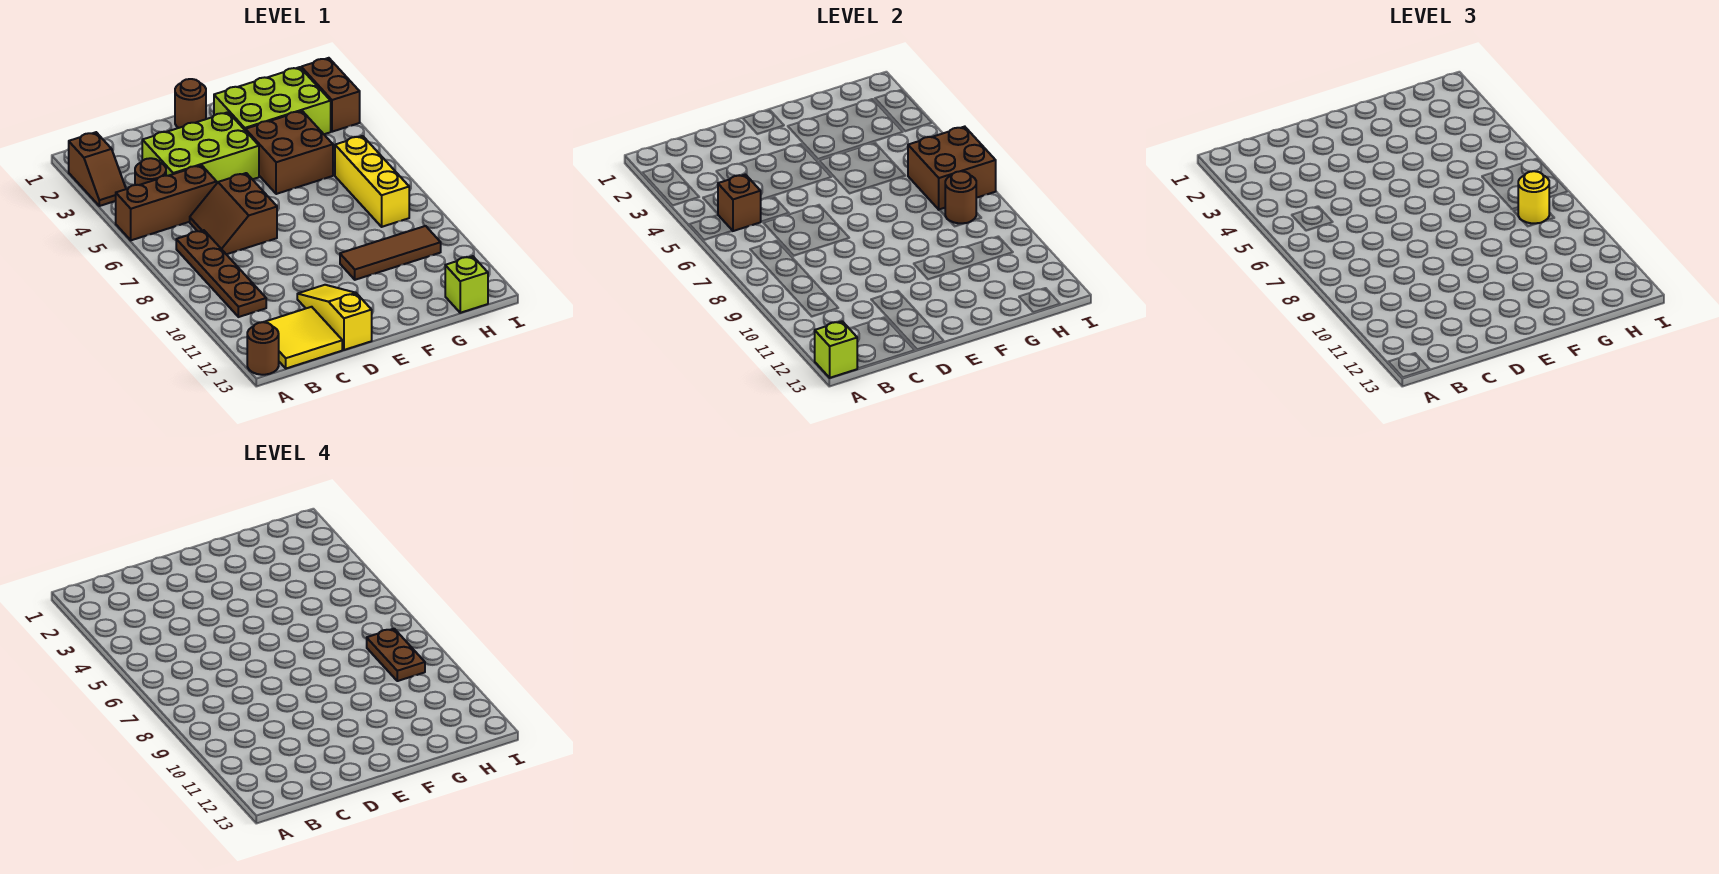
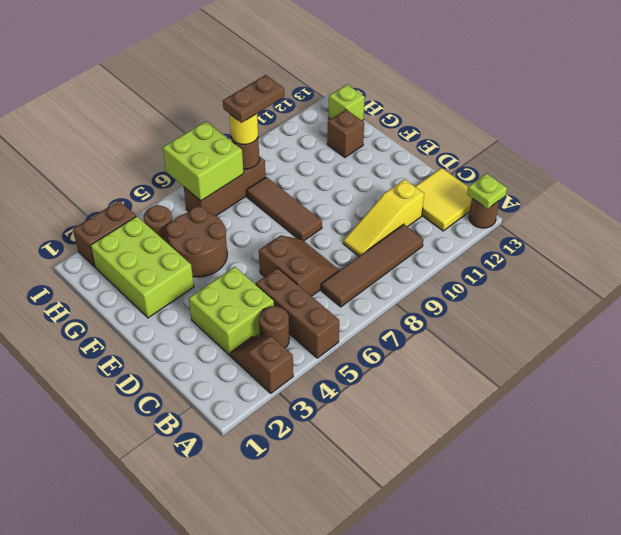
brown slope A2:A3 level 1 top 2 -> brown slope A3:B3 level 1 top A
lime brick A13 level 2 -> lime plate A13 level 2
brown brick B5 level 2 -> brown brick G12 level 1
brown plate B7:B10 level 1 -> brown tile B7:B10 level 1
lime brick C3:E4 level 1 -> lime brick C3:D4 level 1
brown slope C6:D7 level 1 top D -> brown slope C6:D7 level 1 top 6
yellow slope D11:D13 level 1 top 13 -> yellow slope C9:C11 level 1 top 11
brown round brick E1 level 1 -> brown round brick H4 level 1
brown brick F4:G5 level 1 -> brown round brick F4:G5 level 1
brown tile F10:H10 level 1 -> brown tile E8:G8 level 1
yellow brick H6:H8 level 1 -> brown brick H6:H8 level 1
brown brick H6:I7 level 2 -> lime brick H6:I7 level 2

